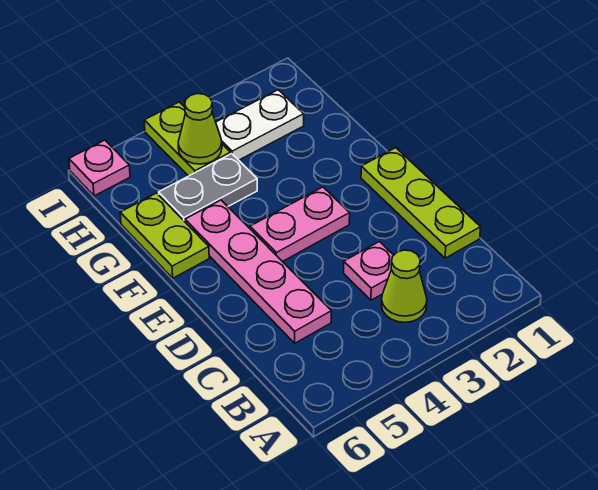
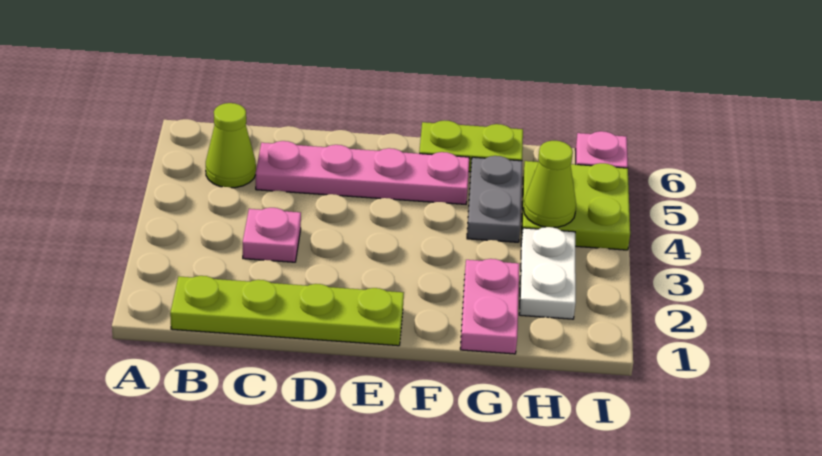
lime cone B3 level 1 -> lime cone B5 level 1
lime plate C1:E1 level 1 -> lime plate B1:E1 level 1
pink plate E3:E4 level 1 -> pink plate G1:G2 level 1
lime plate H4:I4 level 1 -> lime plate H4:I5 level 1

